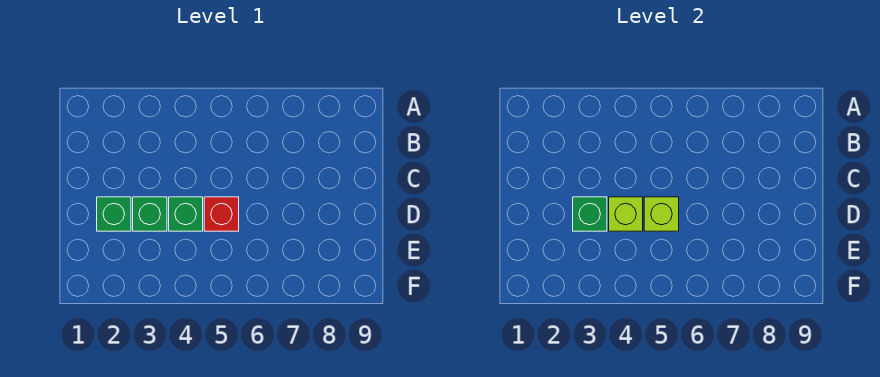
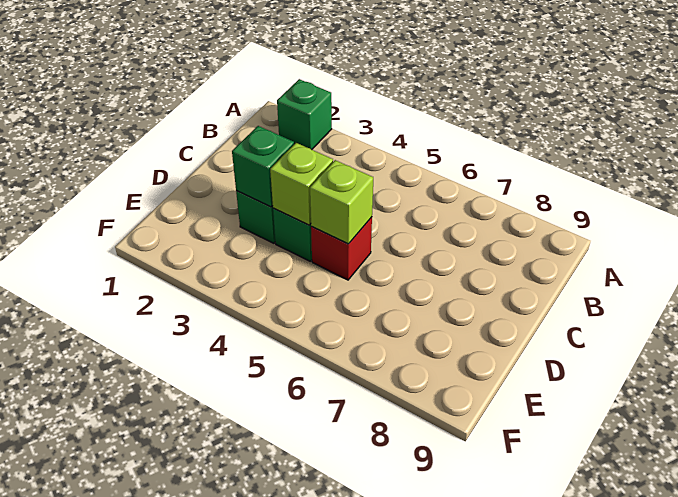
green brick D2 level 1 -> green brick A2 level 1

